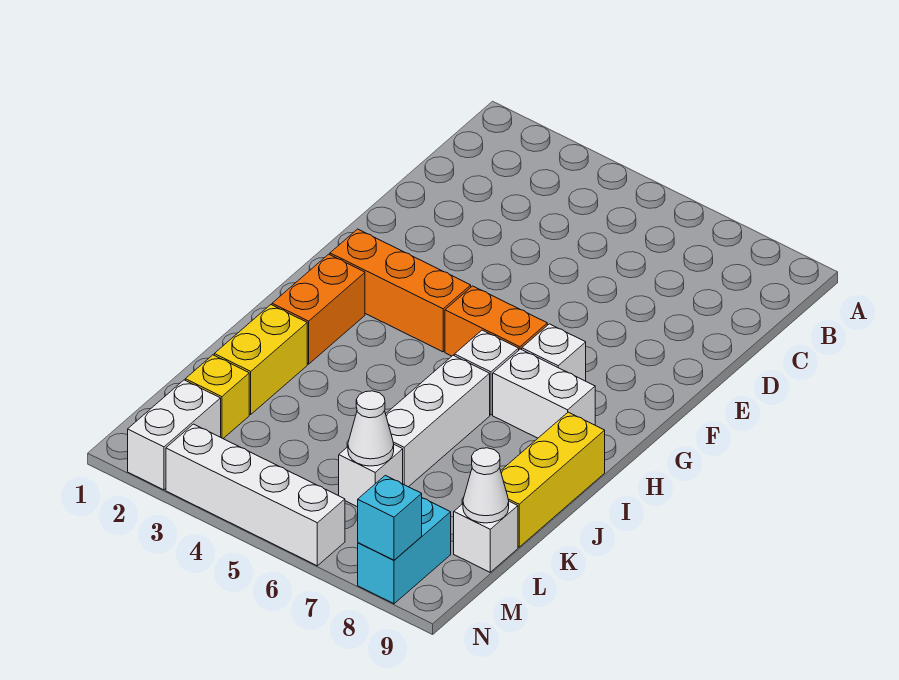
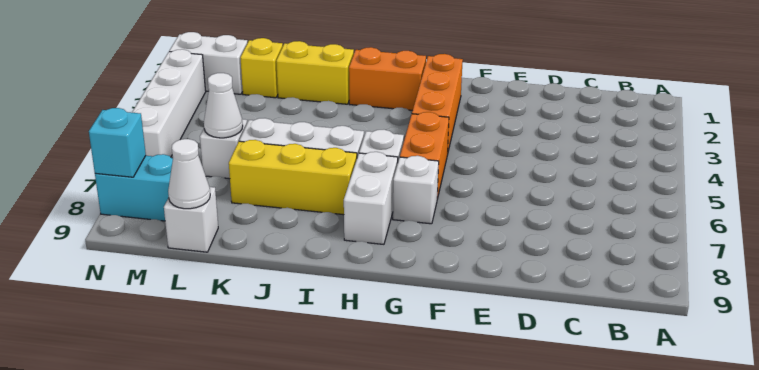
yellow brick I9:K9 level 1 -> yellow brick I7:K7 level 1

